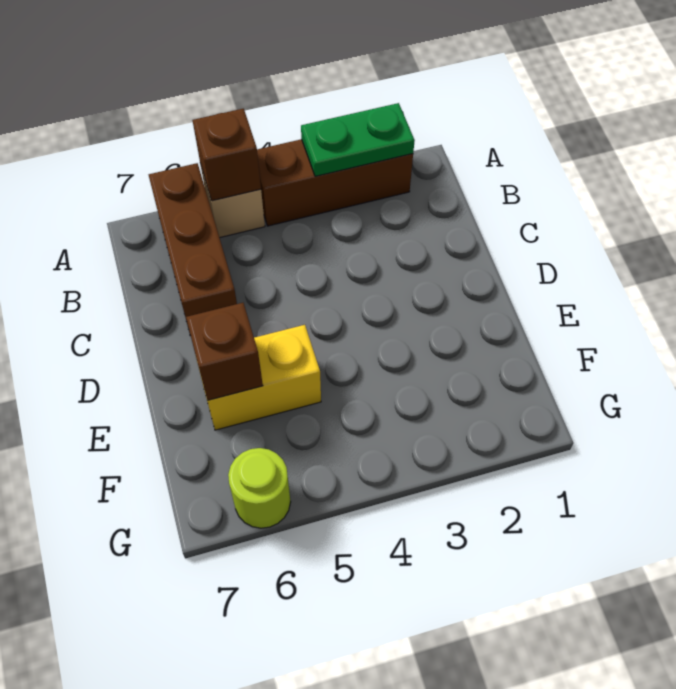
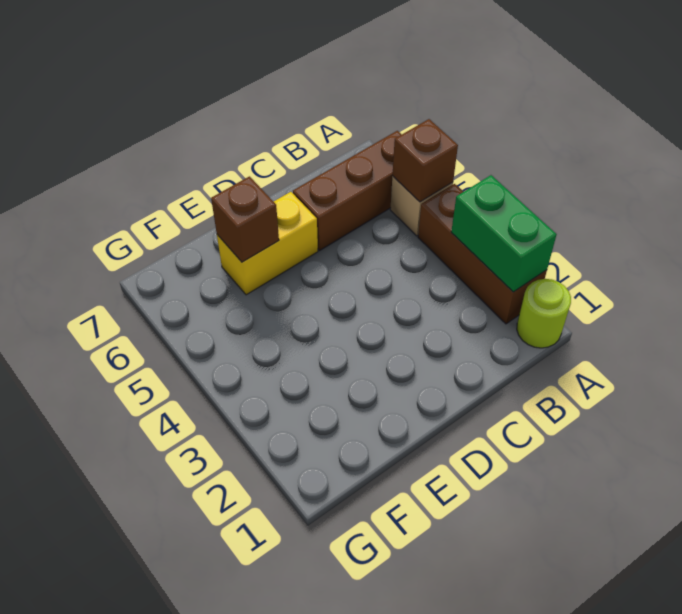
green plate A2:A3 level 2 -> green brick A2:A3 level 2
yellow brick E5:E6 level 1 -> yellow brick D6:E6 level 1
lime round brick G6 level 1 -> lime round brick A1 level 1

